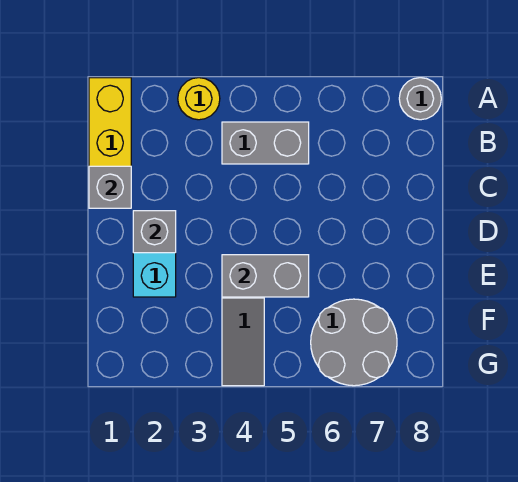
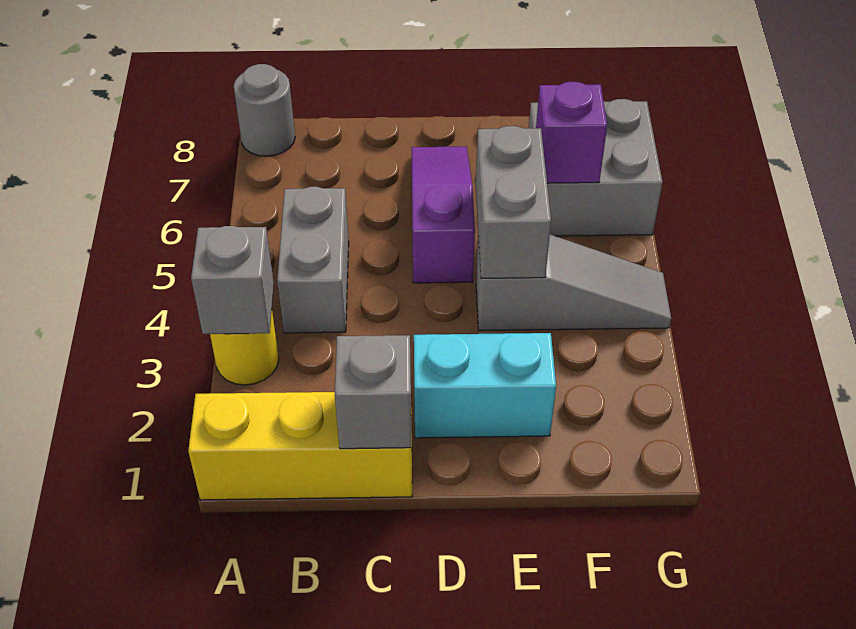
grey brick D2 level 2 -> grey brick A3 level 2
none -> purple slope D5:D7 level 1 top 5
grey round brick F6:G7 level 1 -> grey brick F6:G7 level 1
none -> purple brick F6 level 2

